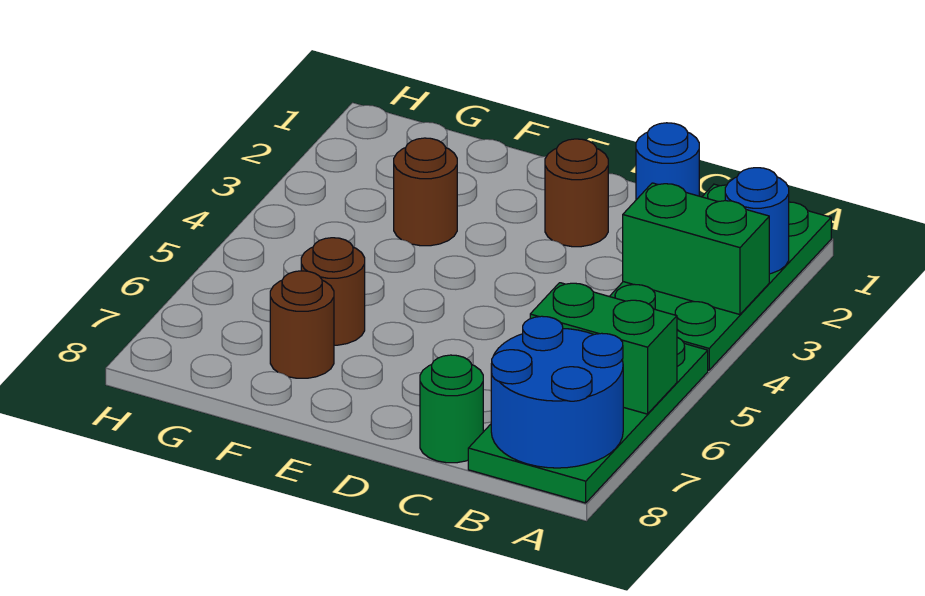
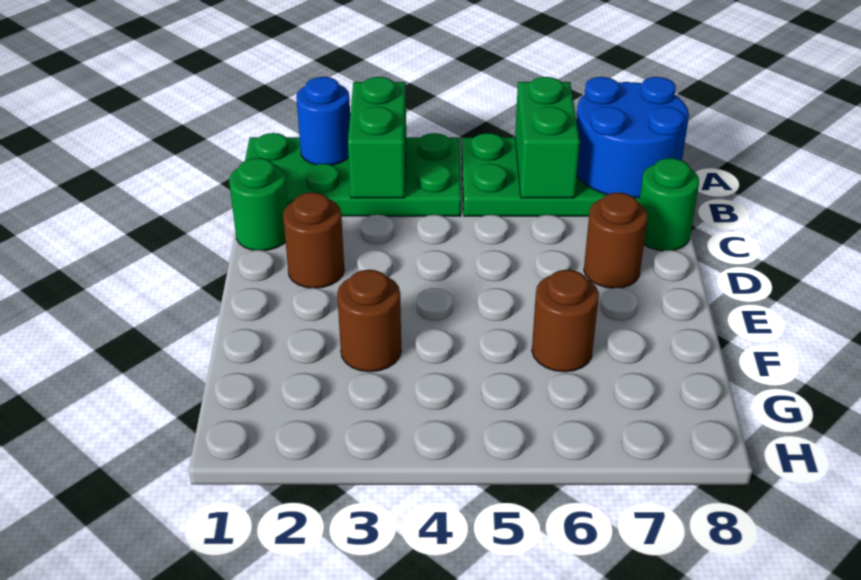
blue round brick C1 level 1 -> green round brick C1 level 1
brown round brick F7 level 1 -> brown round brick D7 level 1

